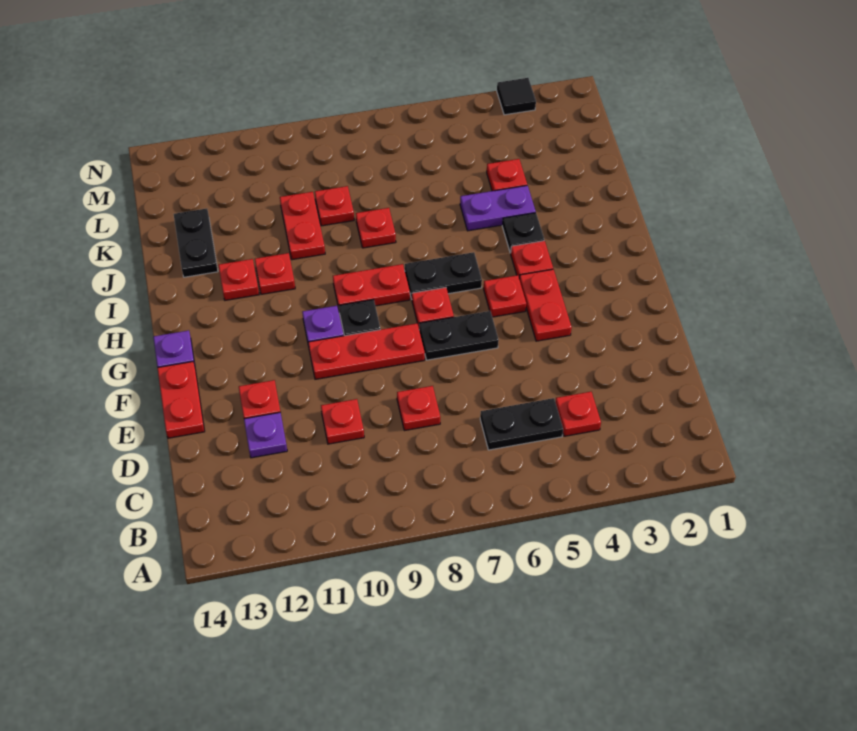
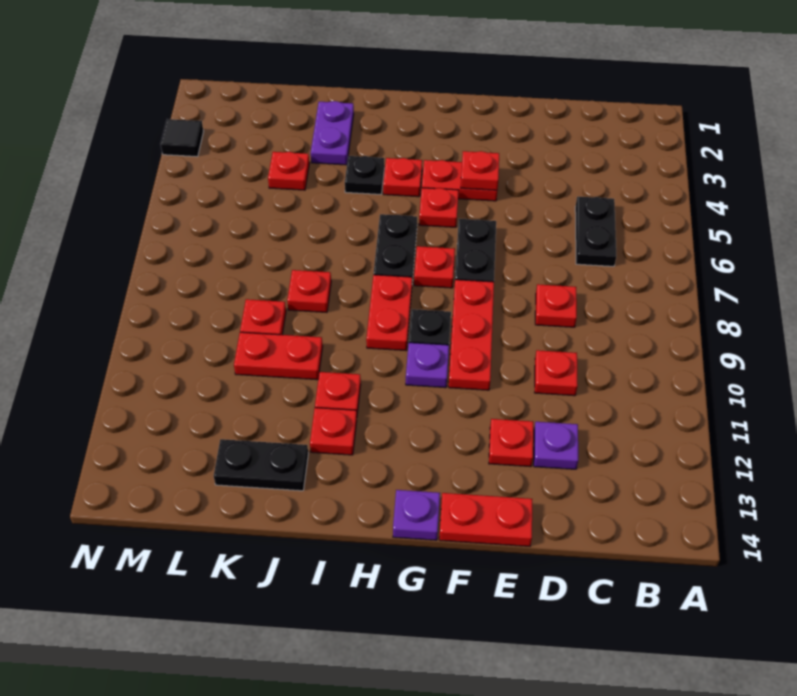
red plate C4 level 1 -> red plate F4 level 2
purple plate J4:J5 level 1 -> purple plate J2:J3 level 1

